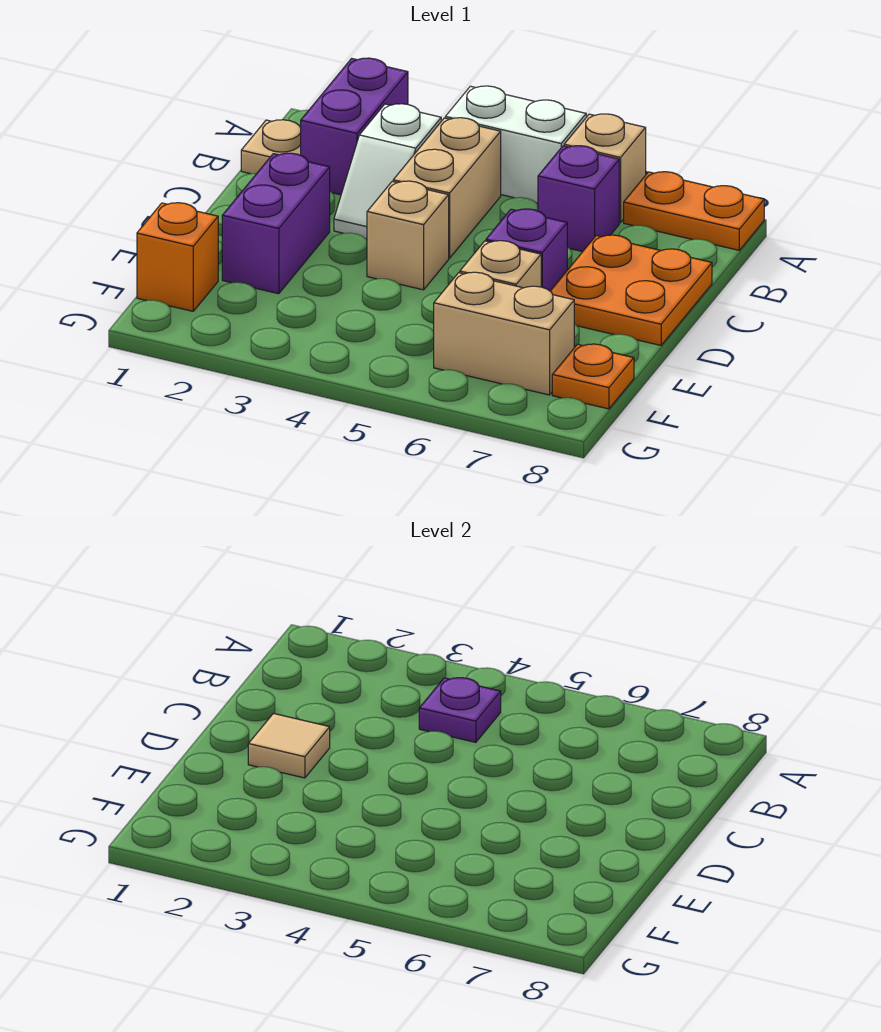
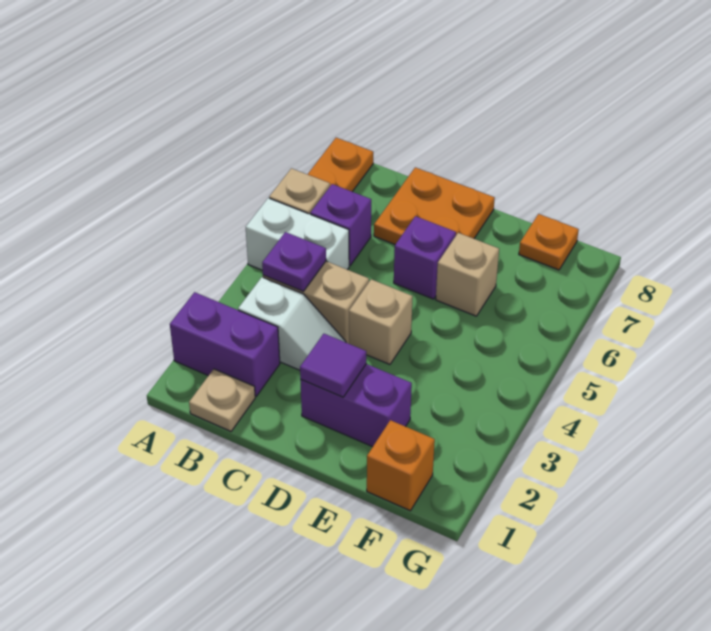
white brick A4:A5 level 1 -> white brick A5:B5 level 1
tan tile D2 level 2 -> purple tile D2 level 2
tan brick F6:F7 level 1 -> none

